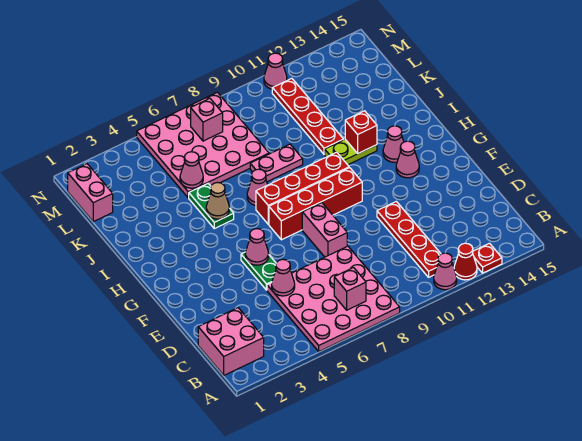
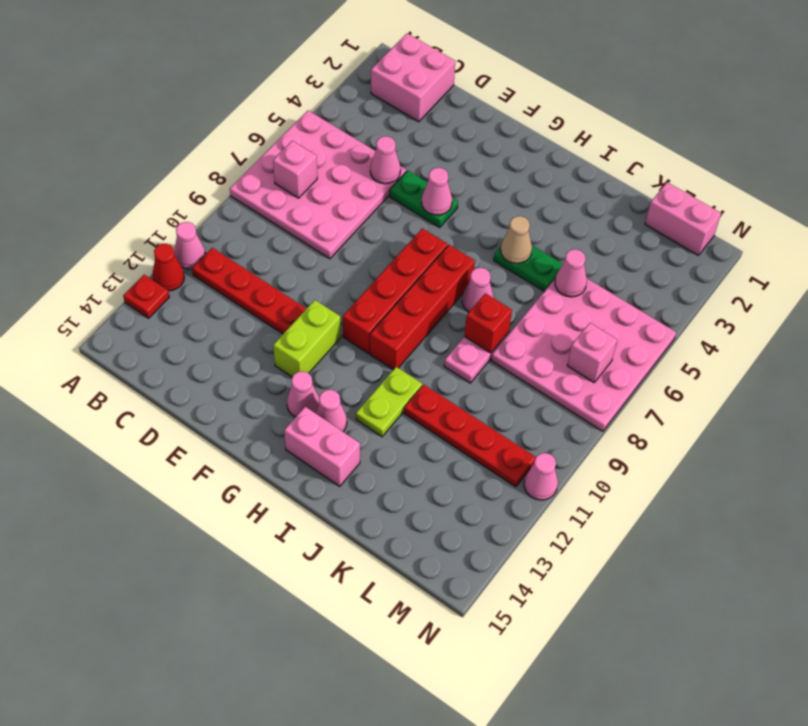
pink brick E8:F8 level 1 -> pink brick H14:I14 level 1
none -> lime brick F11:F12 level 1
red brick I12 level 2 -> red brick J8 level 2

